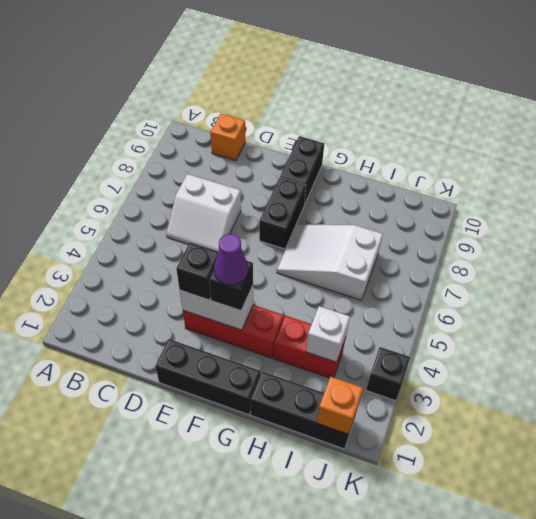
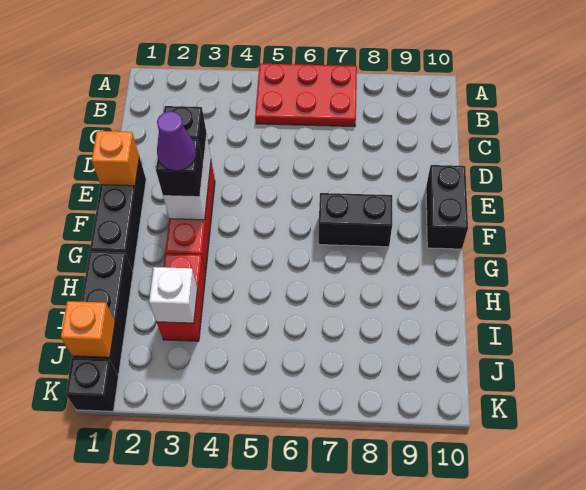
none -> red plate A5:B7 level 1
white slope C6:D7 level 1 top 7 -> none
orange brick C10 level 1 -> orange brick E1 level 2
black brick F9:F10 level 1 -> black brick E10:F10 level 1
white slope G6:I7 level 1 top I -> none
black brick K3 level 1 -> black brick K1 level 1

